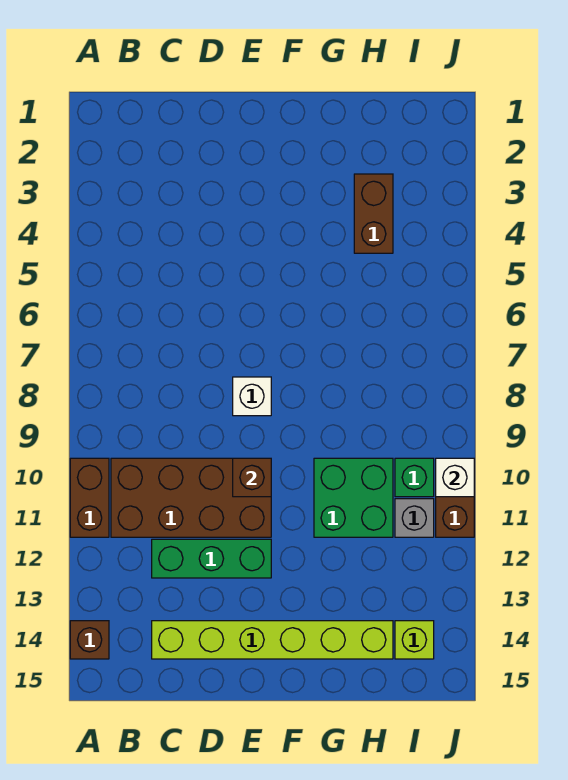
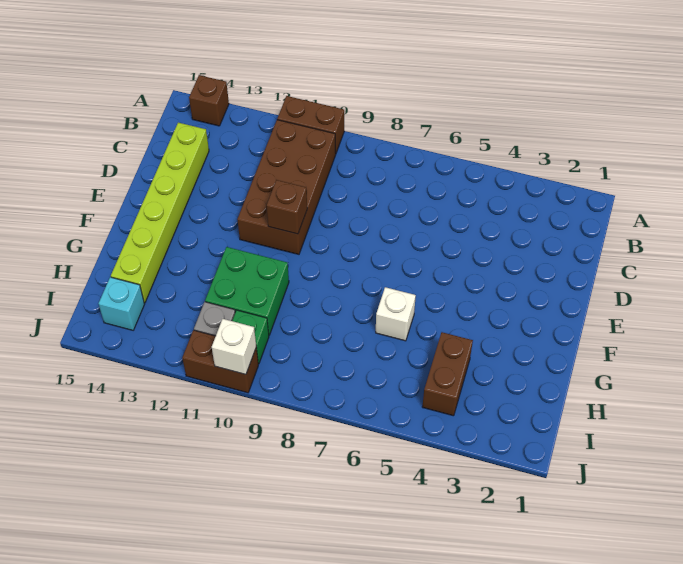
green brick C12:E12 level 1 -> none
white brick E8 level 1 -> white brick G6 level 1
brown brick H3:H4 level 1 -> brown brick H4:I4 level 1
lime brick I14 level 1 -> cyan brick I14 level 1

